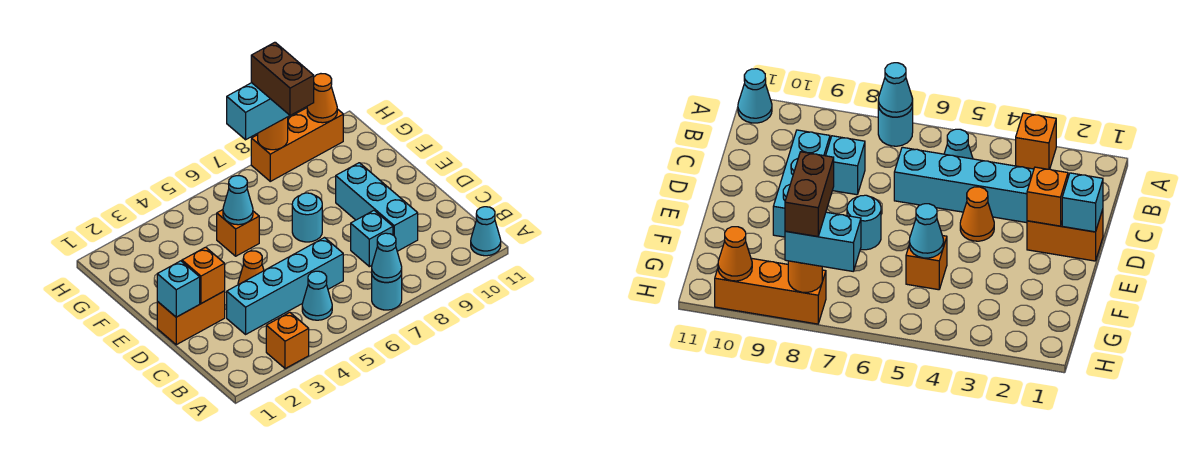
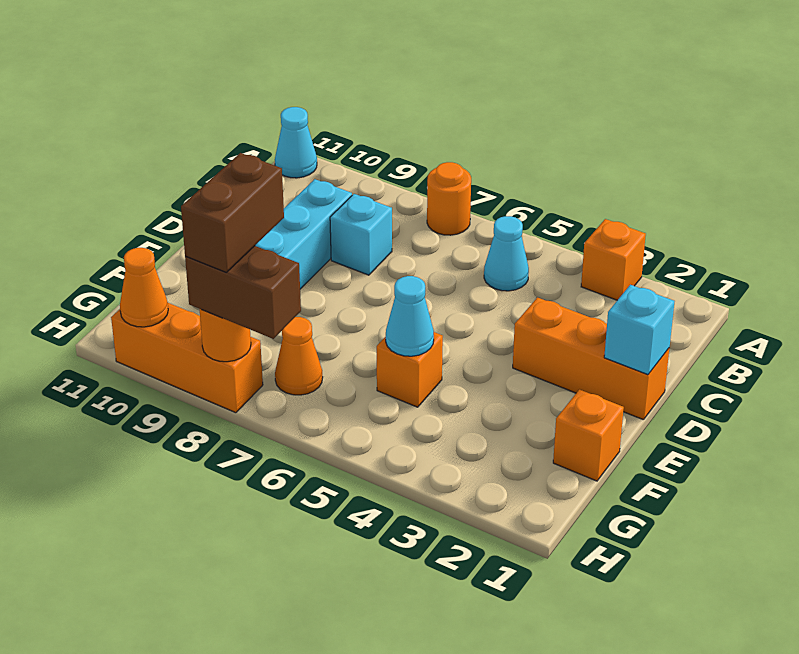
cyan round brick A7 level 1 -> orange round brick A7 level 1
cyan cone A7 level 2 -> none
cyan brick C3:C6 level 1 -> none
orange brick D1:D2 level 1 -> orange brick D1:D3 level 1
orange brick D2 level 2 -> orange brick F1 level 1
orange cone D4 level 1 -> orange cone G7 level 1
cyan round brick E7 level 1 -> none
cyan brick H7:H8 level 3 -> brown brick H7:H8 level 3

